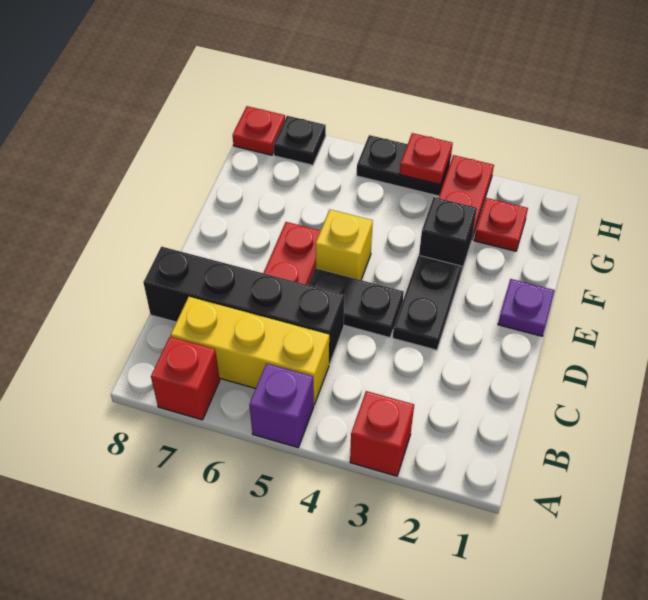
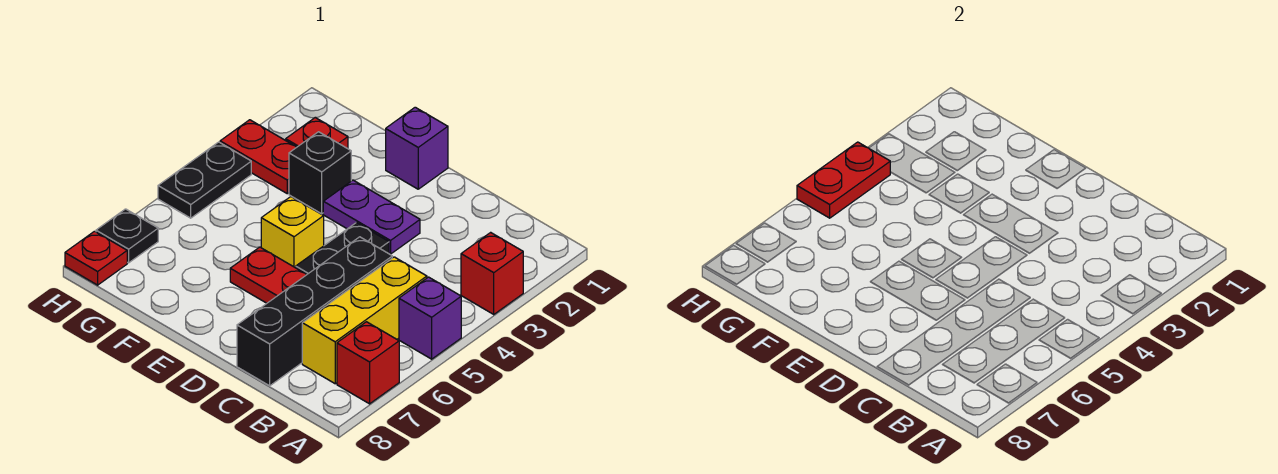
black plate D3:E3 level 1 -> purple plate D3:E3 level 1
purple plate E1 level 1 -> purple brick E1 level 1
red plate H4 level 2 -> red plate H4:H5 level 2

